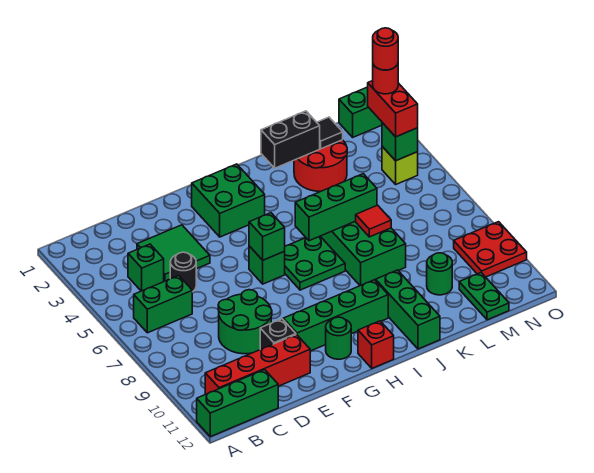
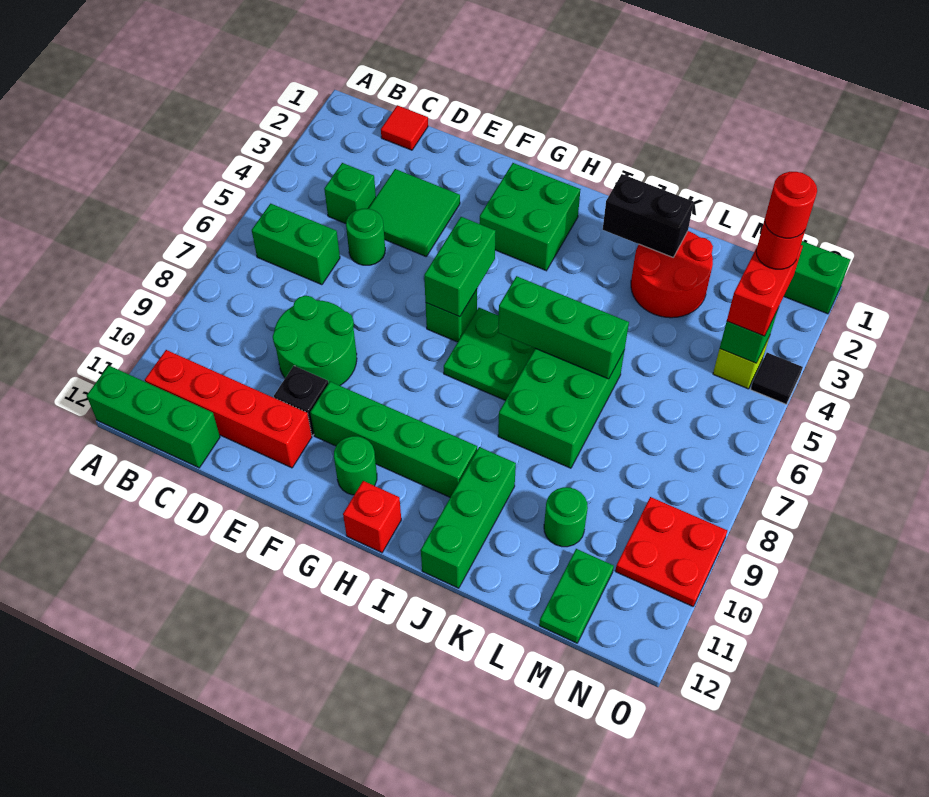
black round brick D5 level 1 -> green round brick D5 level 1
green brick G6 level 2 -> green brick G5:G6 level 2
red tile K7 level 2 -> red tile C1 level 1
black tile L2 level 2 -> black tile O4 level 1

